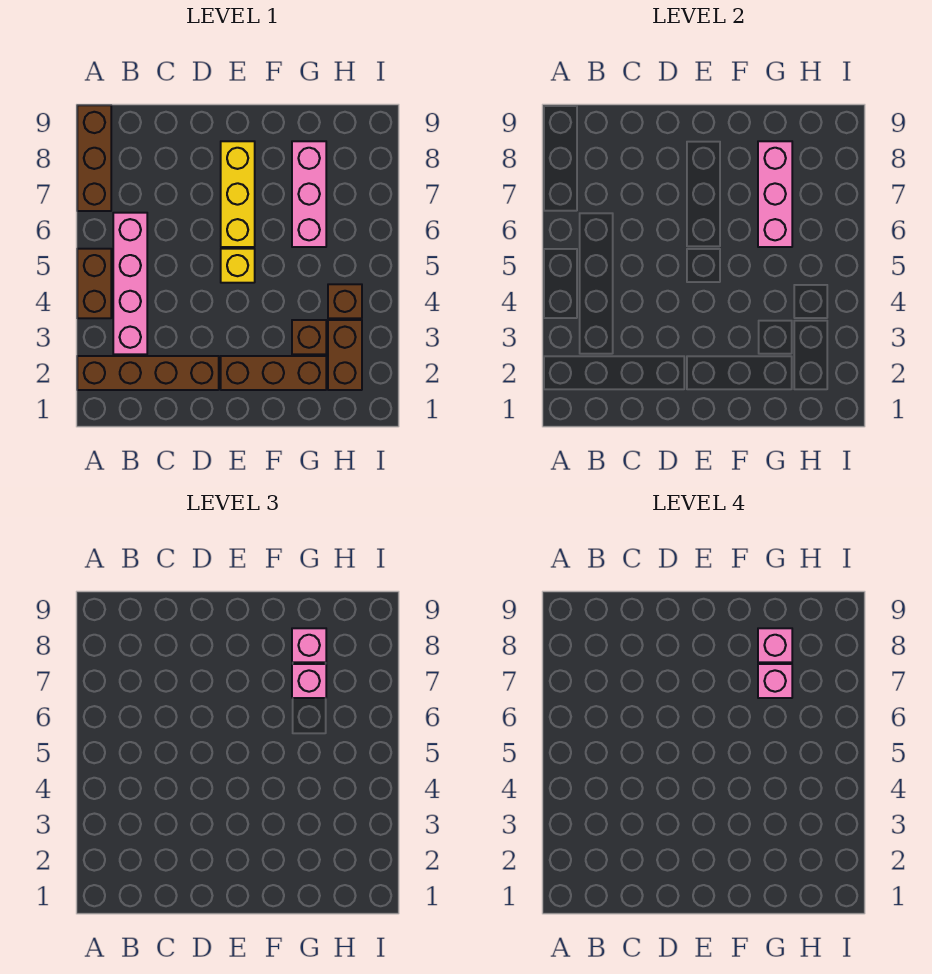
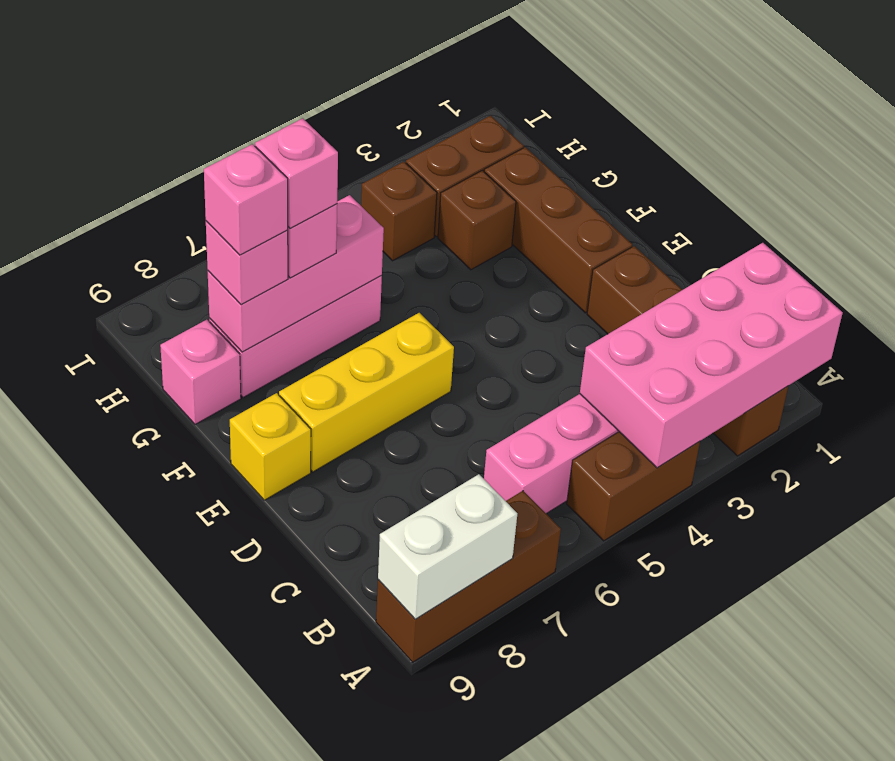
none -> pink brick A1:B4 level 2
none -> white brick A8:A9 level 2
yellow brick E5 level 1 -> yellow brick E9 level 1
none -> pink brick G9 level 1

